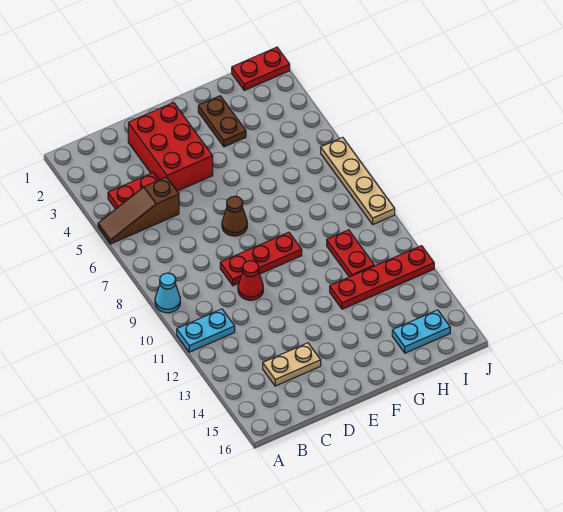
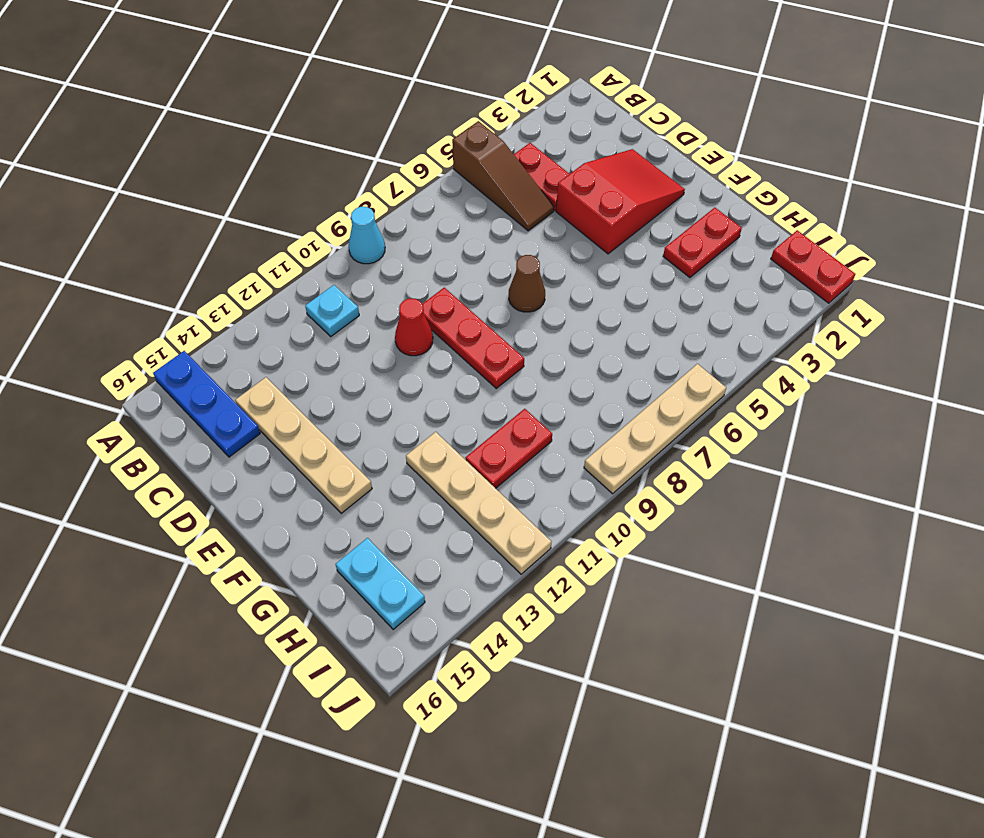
brown slope A5:C5 level 1 top C -> brown slope A5:C5 level 1 top A
cyan plate A11:B11 level 1 -> cyan plate B11 level 1
none -> blue plate A15:C15 level 1
tan plate C14:D14 level 1 -> tan plate C14:F14 level 1
red brick D2:E4 level 1 -> red slope D2:E4 level 1 top 4
brown plate G2:G3 level 1 -> red plate G2:G3 level 1
red plate G12:J12 level 1 -> tan plate G12:J12 level 1

